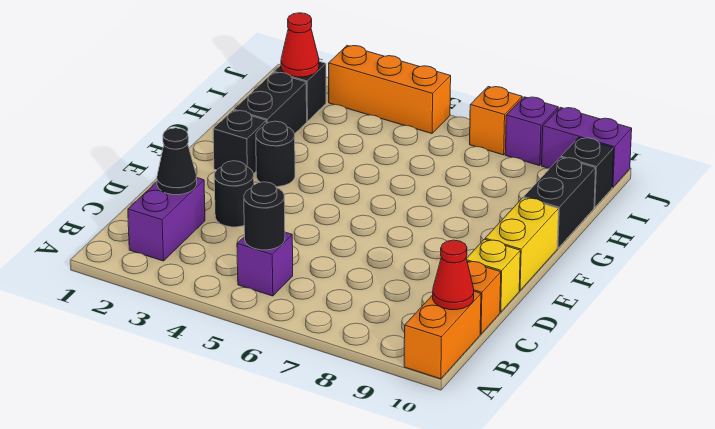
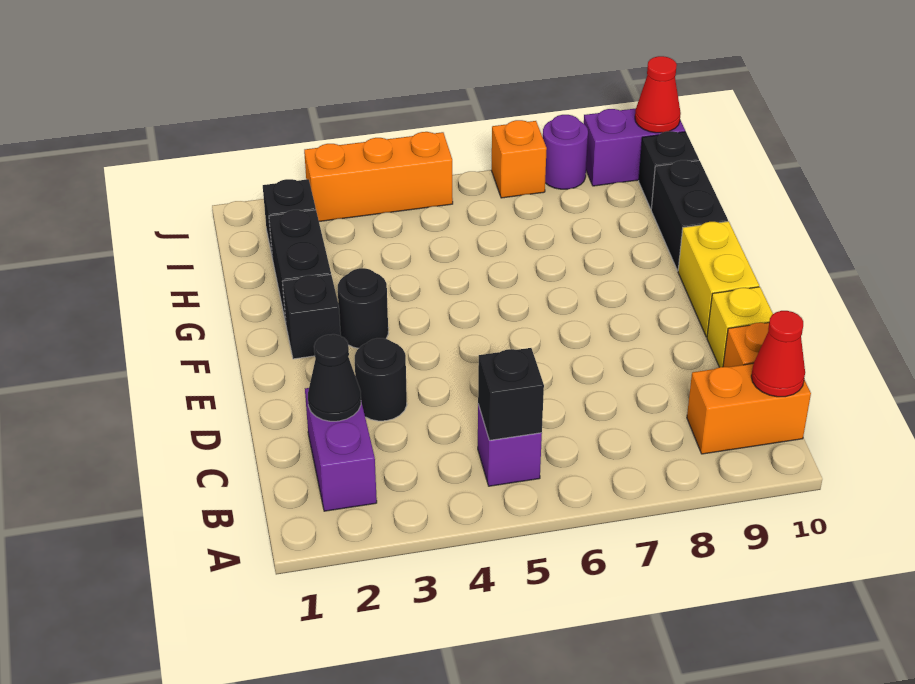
orange brick A10:B10 level 1 -> orange brick B9:B10 level 1
black round brick B5 level 2 -> black brick B5 level 2
red cone I2 level 2 -> red cone J10 level 2
purple brick J8 level 1 -> purple round brick J8 level 1

